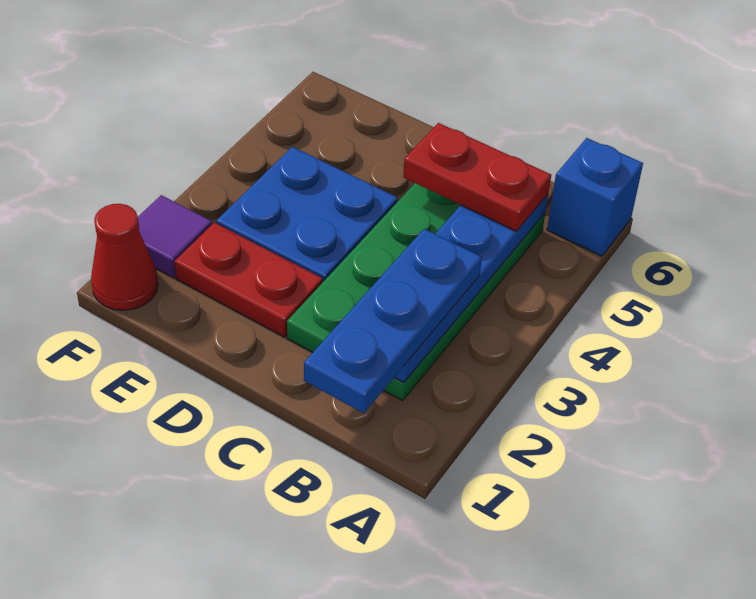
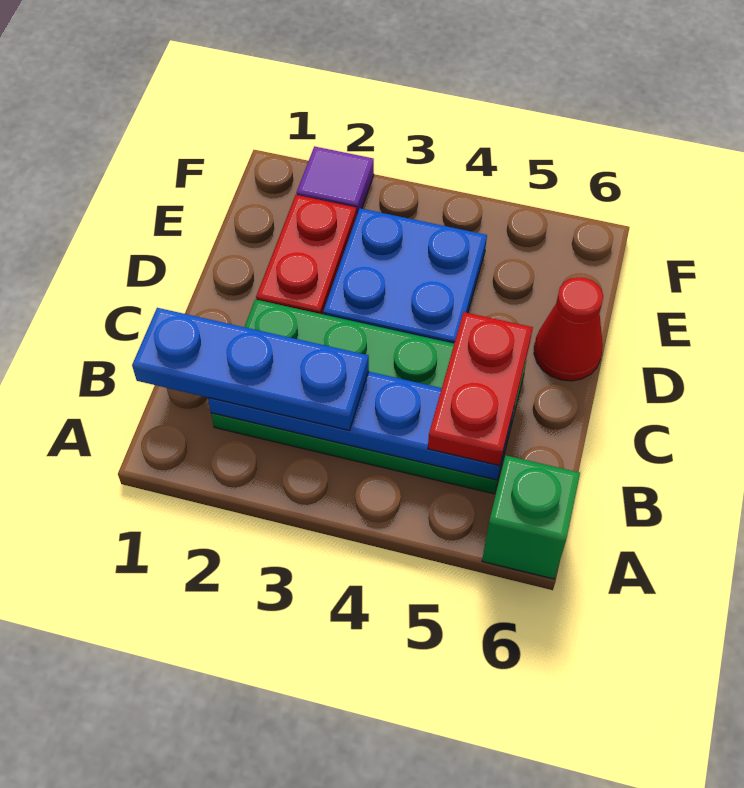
blue brick A6 level 1 -> green brick A6 level 1
red cone F1 level 1 -> red cone D6 level 1

